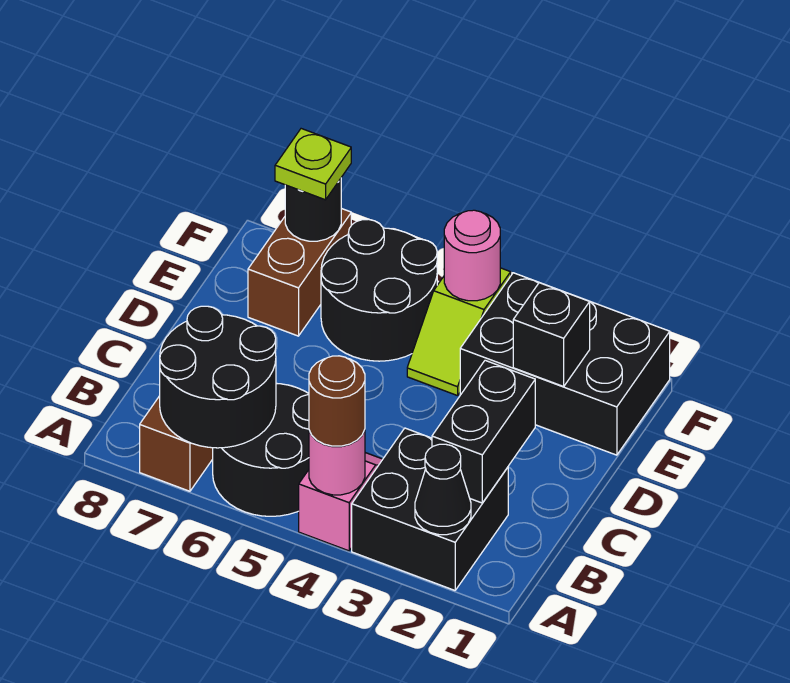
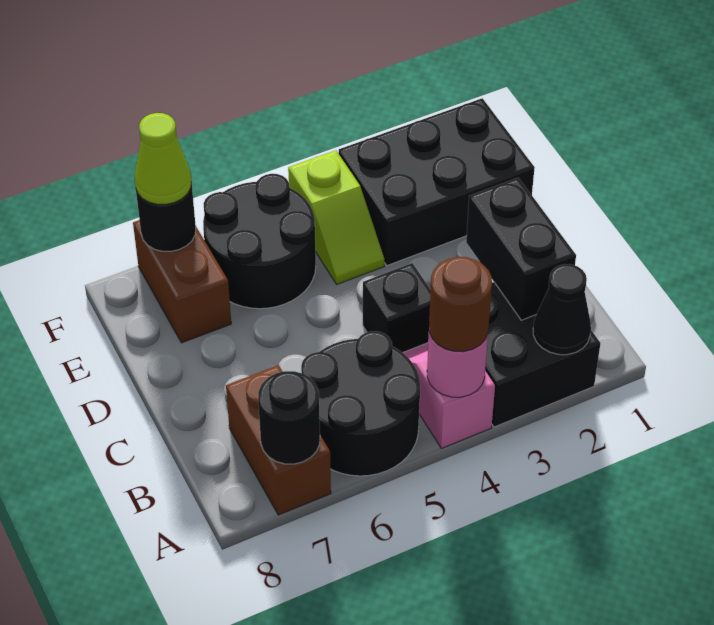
black round brick A6:B7 level 2 -> black round brick A7 level 2
black brick E2 level 2 -> black brick C4 level 1
pink round brick F4 level 2 -> none
lime plate F7 level 3 -> lime cone F7 level 3

